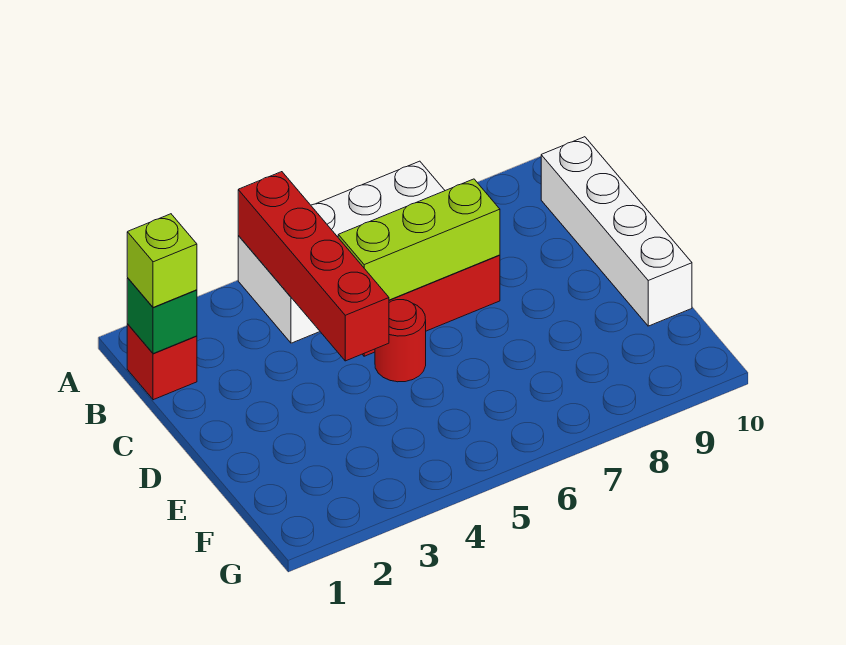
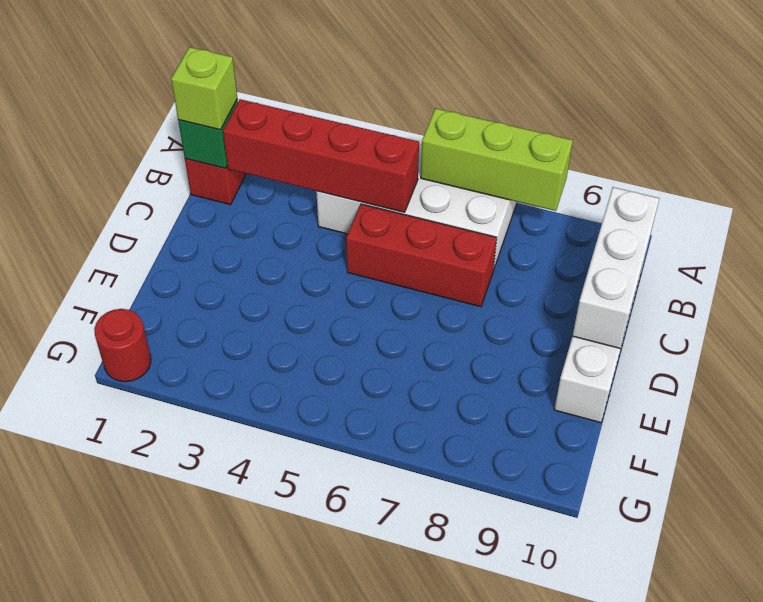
red brick A4:D4 level 2 -> red brick B2:B5 level 2
none -> white brick B10:D10 level 2
lime brick C5:C7 level 2 -> lime brick A6:A8 level 2
red round brick D5 level 1 -> red round brick G1 level 1

